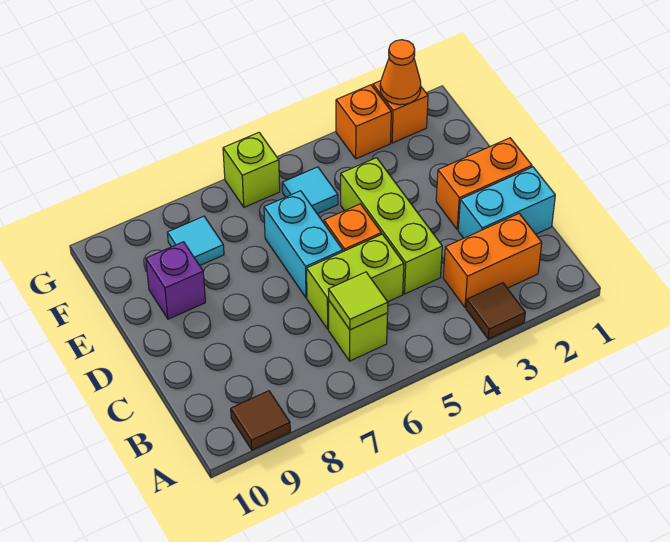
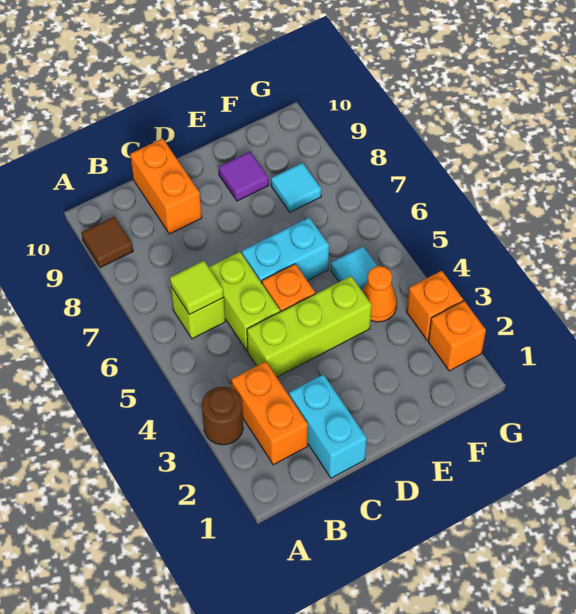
brown tile A3 level 1 -> brown round brick A3 level 1
orange brick D1:D2 level 1 -> orange brick C9:C10 level 1
purple brick E9 level 1 -> purple tile E9 level 1
orange cone G2 level 2 -> orange cone F4 level 1
lime brick G6 level 1 -> none

